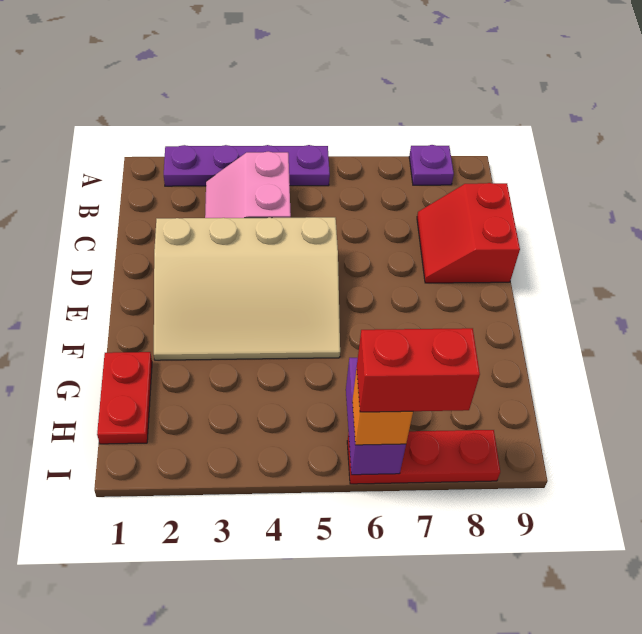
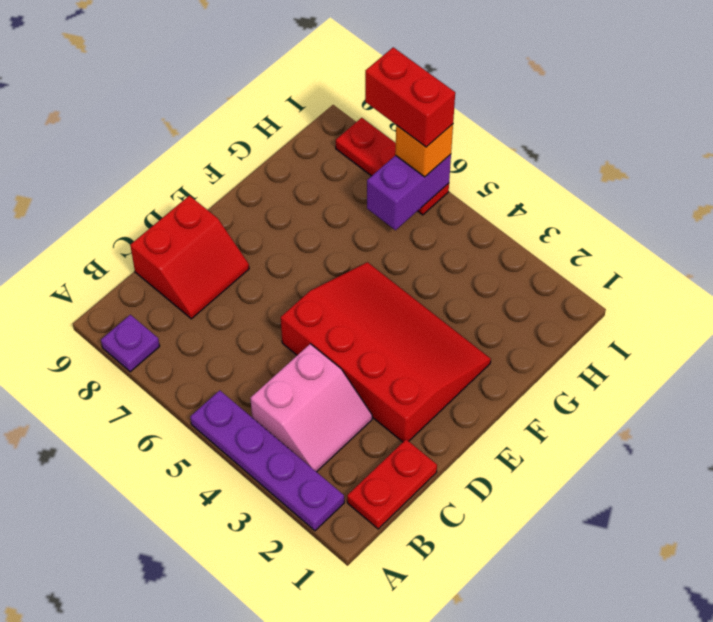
tan slope D2:F5 level 1 top D -> red slope D2:F5 level 1 top D
red plate G1:H1 level 1 -> red plate B1:C1 level 1

